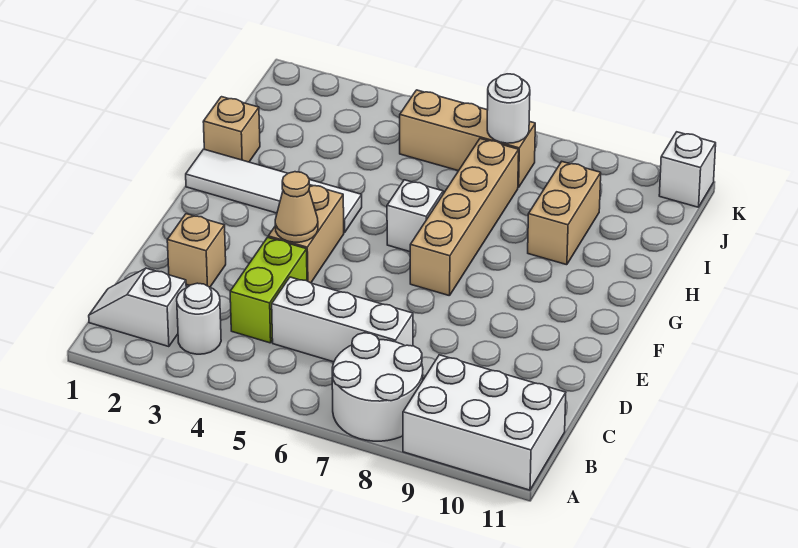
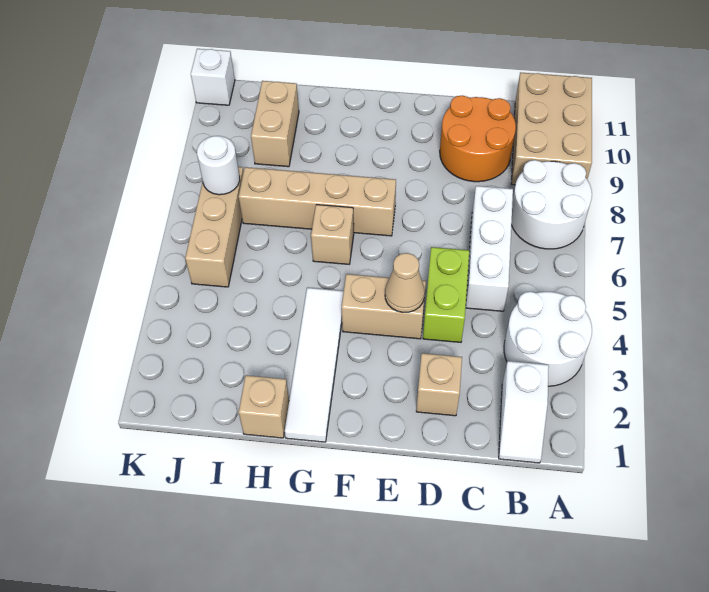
white brick A9:B11 level 1 -> tan brick A9:B11 level 1
white round brick B3 level 1 -> white round brick A3:B4 level 1
lime brick C4:D4 level 1 -> lime brick D4:D5 level 1
none -> orange round brick C9:D10 level 1
white brick G6 level 1 -> tan brick G6 level 1
tan brick H9:I9 level 1 -> tan brick I9:I10 level 1

